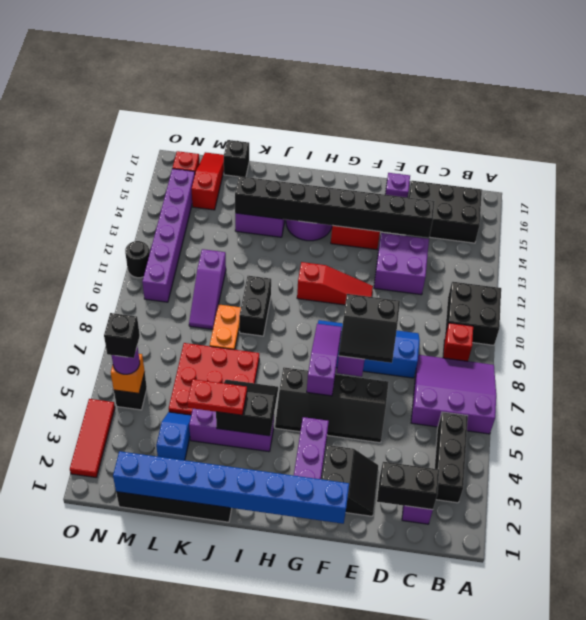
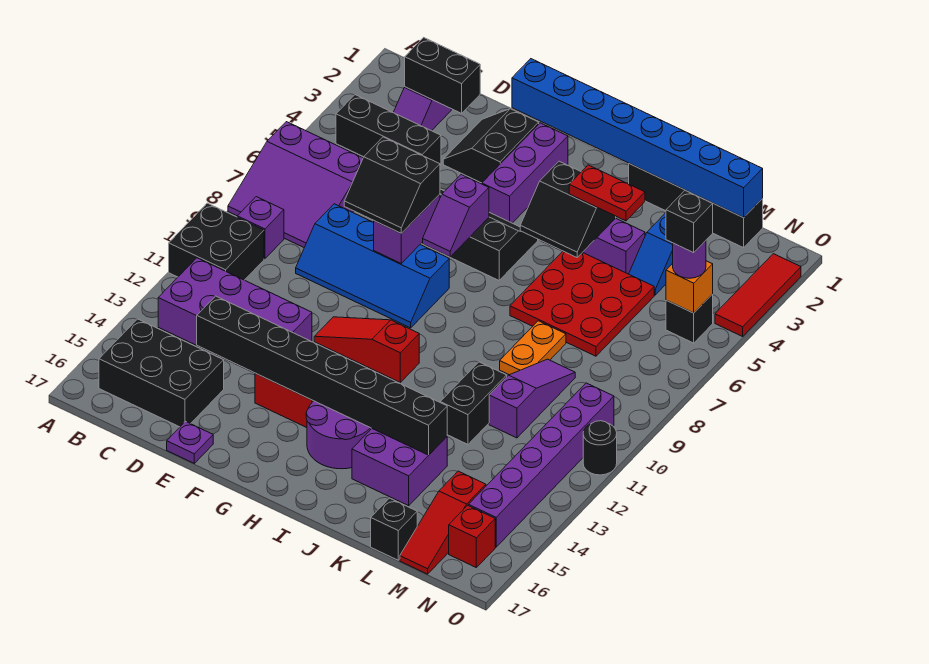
black brick B3:B5 level 1 -> black brick B4:D4 level 1
red brick B9 level 1 -> purple brick B9 level 1
purple brick D12:E13 level 1 -> purple brick B12:E13 level 1
black slope E7:F8 level 3 top 8 -> black slope E7:F8 level 3 top 7
purple slope G6:G8 level 2 top 6 -> purple slope G6:G7 level 2 top 6
black brick J9:J10 level 1 -> black brick K11:K12 level 1

